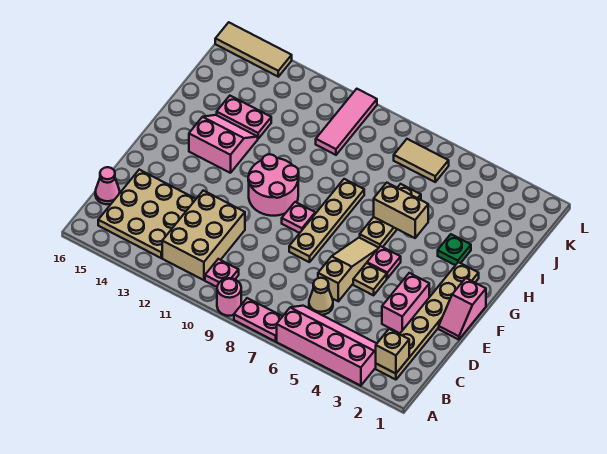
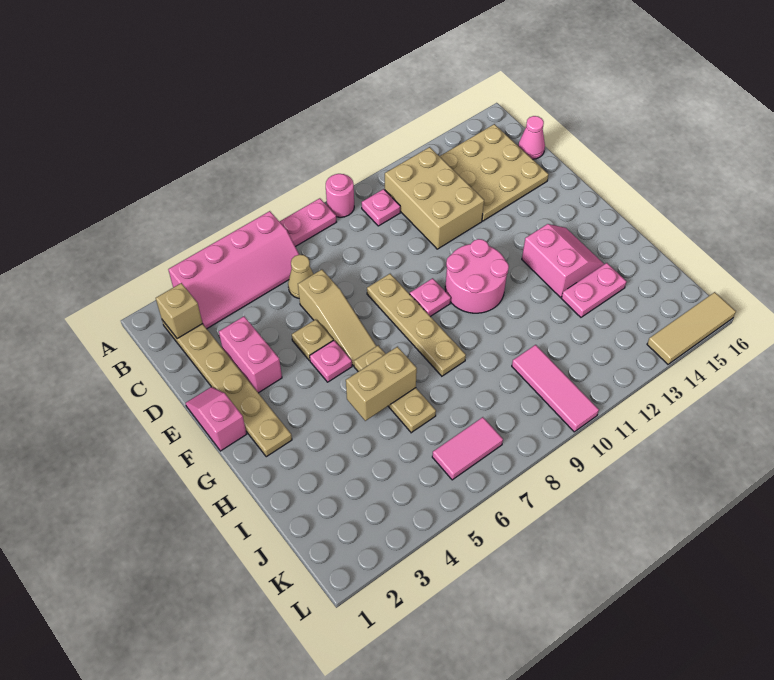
pink slope G13:H14 level 1 top G -> pink slope G13:H14 level 1 top 13
green plate H3 level 1 -> none
tan tile K6:K7 level 1 -> pink tile K6:K7 level 1

